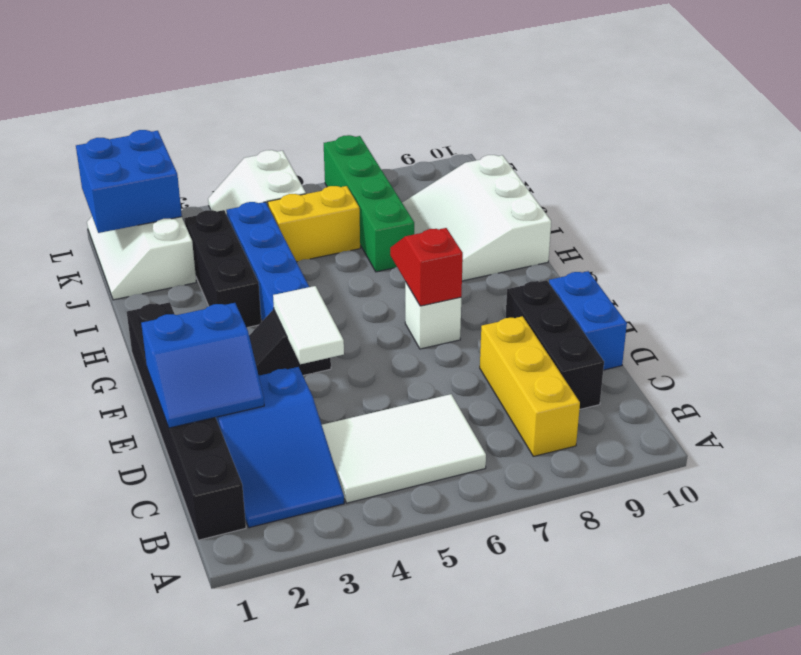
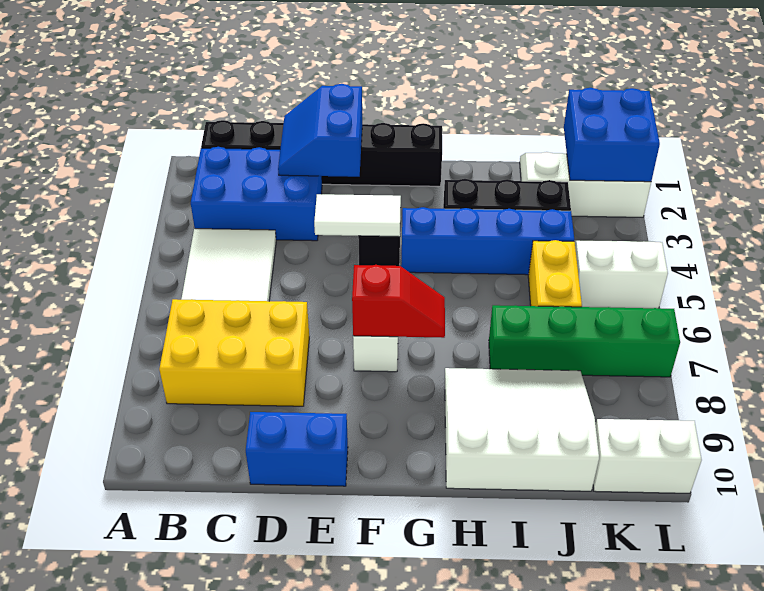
blue slope B2:D3 level 1 top D -> blue brick B2:D3 level 1
yellow brick B8:D8 level 1 -> yellow brick B7:D8 level 1
black brick C9:E9 level 1 -> none
none -> white brick K10:L10 level 1

